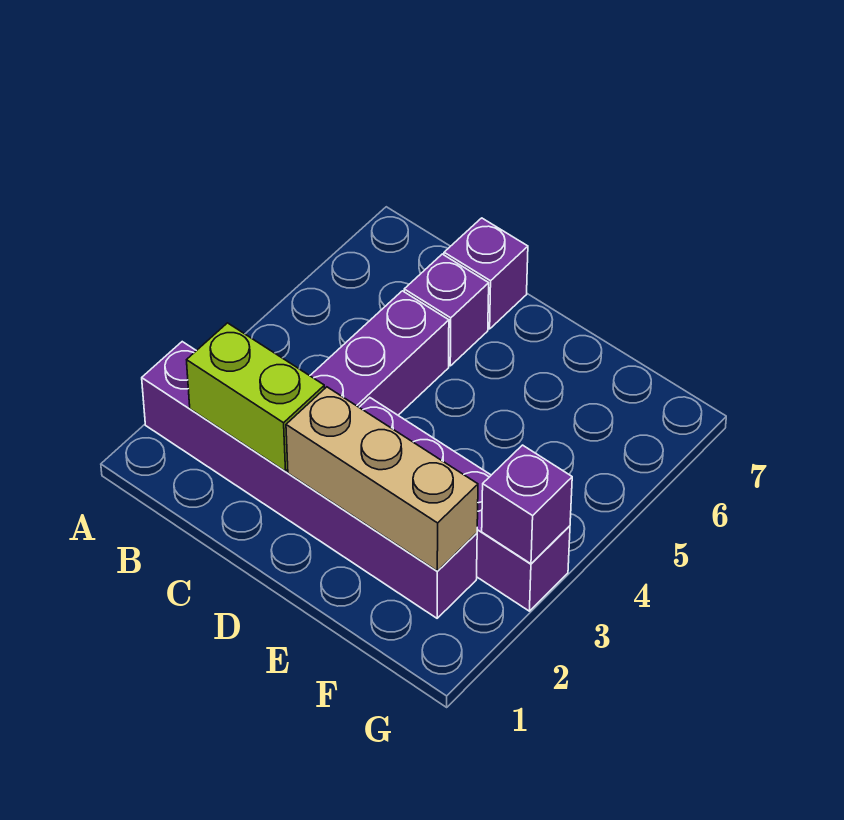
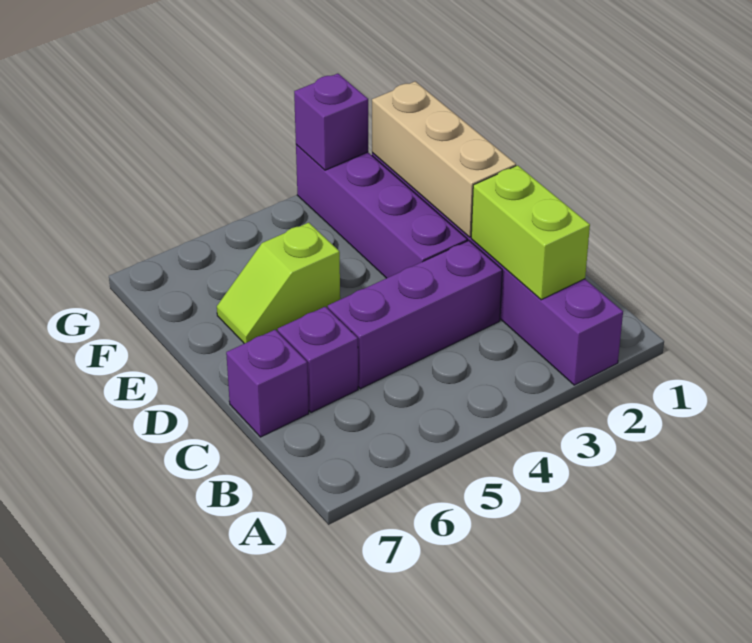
none -> lime slope E5:E6 level 1 top 5

